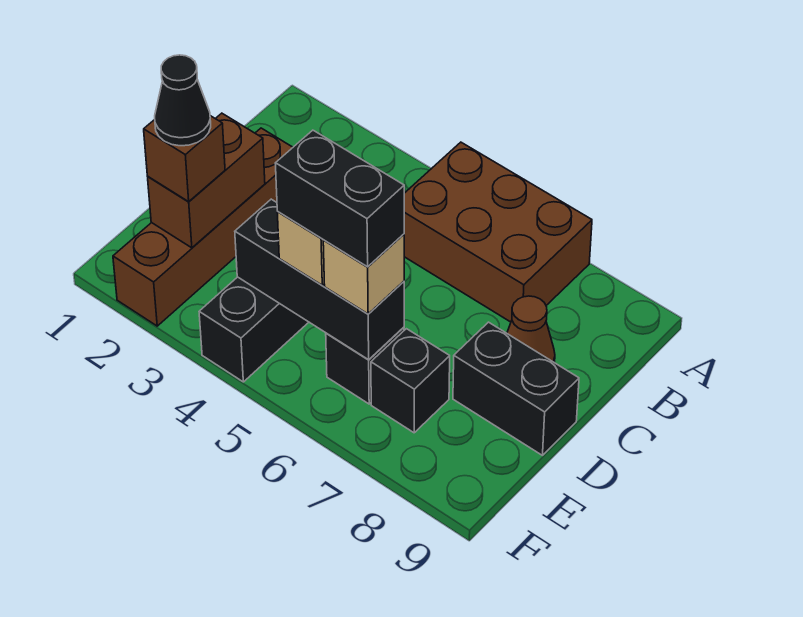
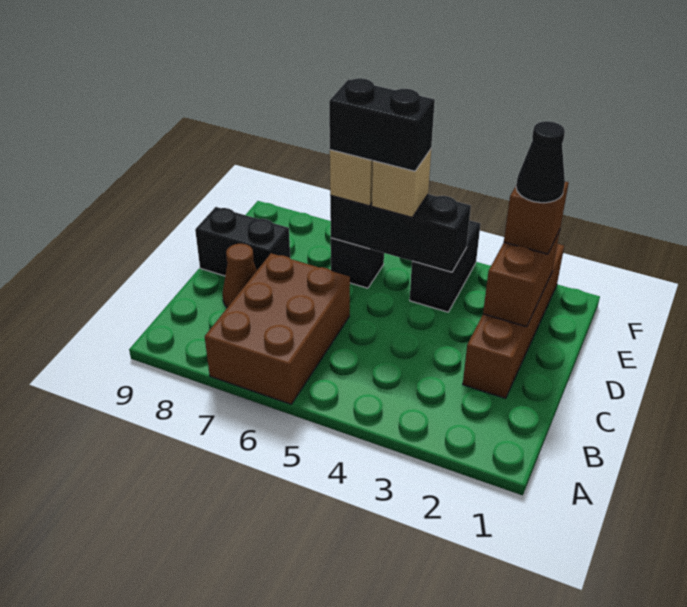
brown brick A5:B7 level 1 -> brown brick A6:C7 level 1
black brick E7 level 1 -> none

